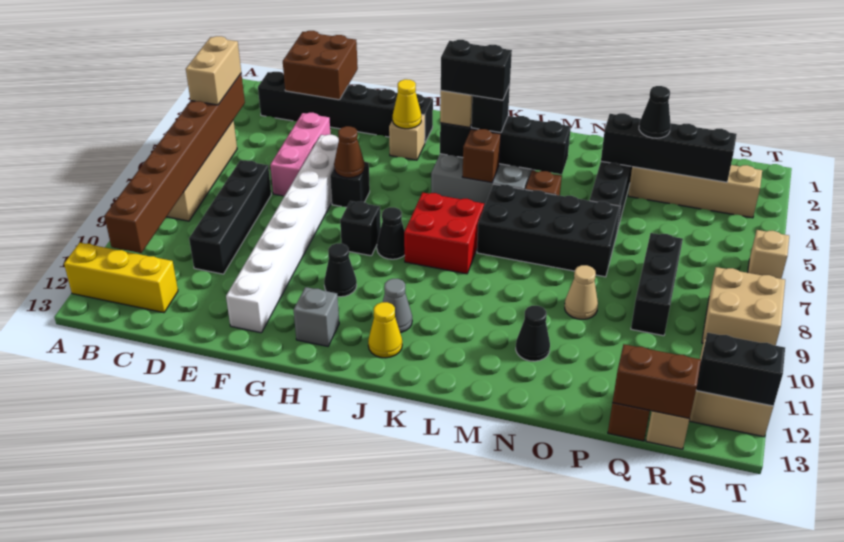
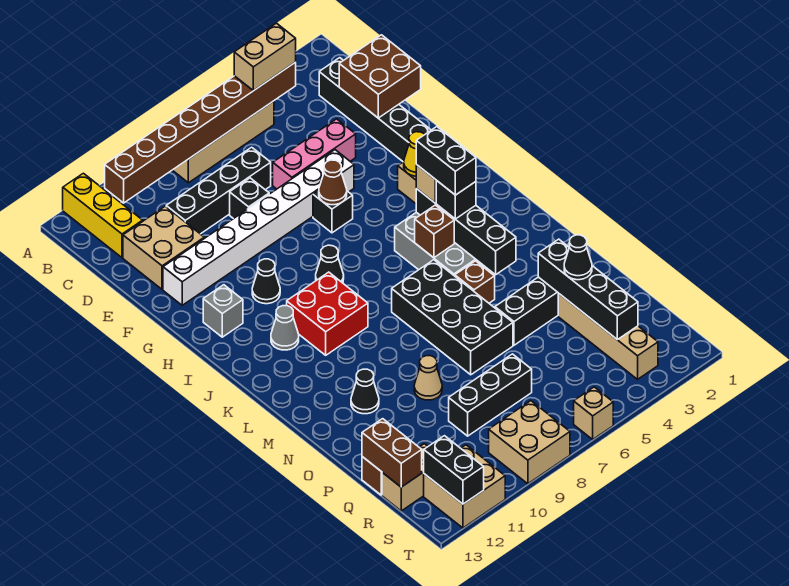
none -> tan brick D11:E12 level 1
black brick H8 level 1 -> black brick E8 level 1
red brick J7:K8 level 1 -> red brick J9:K10 level 1
yellow cone J12 level 1 -> none

